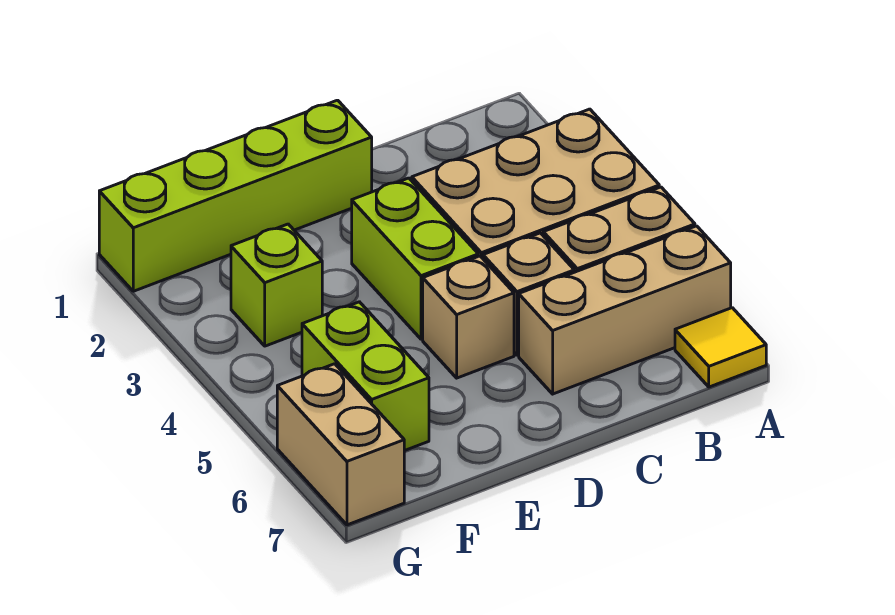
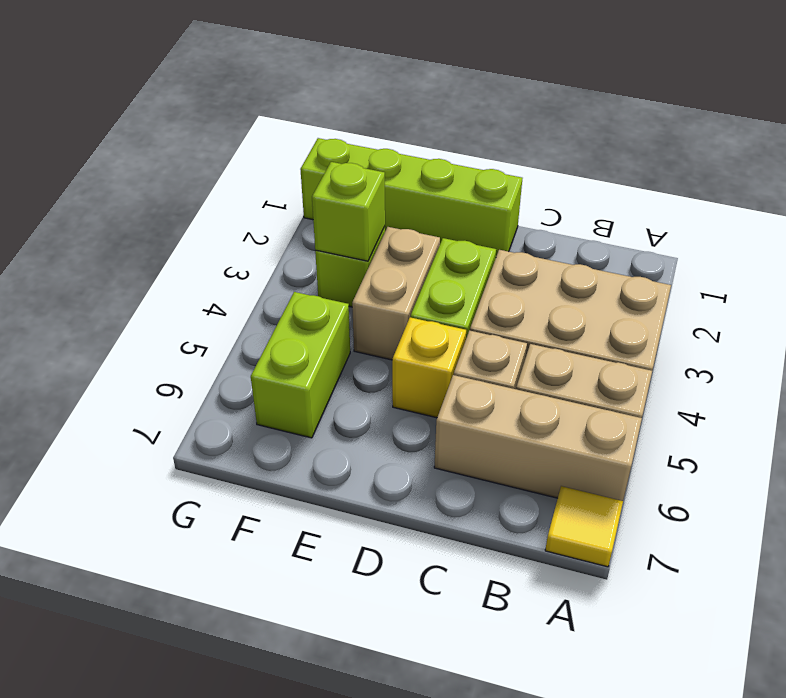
tan brick D5 level 1 -> yellow brick D5 level 1
none -> lime brick F3 level 2
tan brick G6:G7 level 1 -> tan brick E3:E4 level 1

